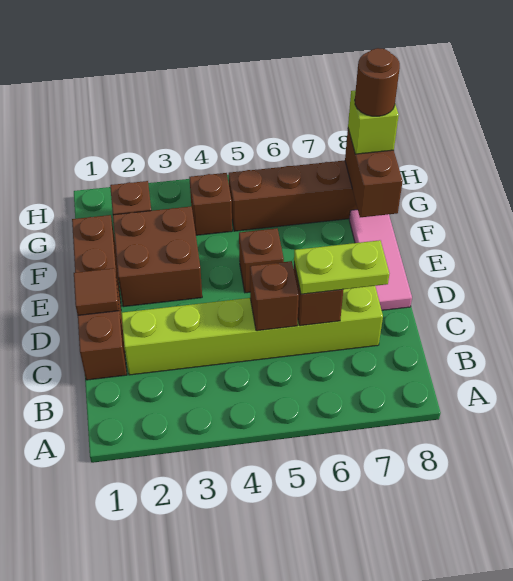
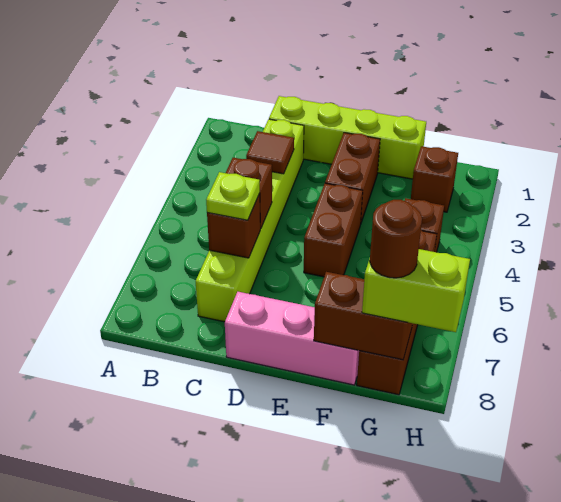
brown brick C1:F1 level 1 -> lime brick C1:F1 level 1
lime plate C6:C7 level 3 -> lime plate C6 level 3
brown tile D1 level 2 -> brown tile C3 level 2
pink tile D8:F8 level 1 -> pink brick D8:F8 level 1
brown brick E2:F3 level 1 -> brown brick E2:E3 level 1
brown brick E5 level 1 -> brown brick E4:E5 level 1
lime brick G8 level 3 -> lime brick G8:H8 level 3

